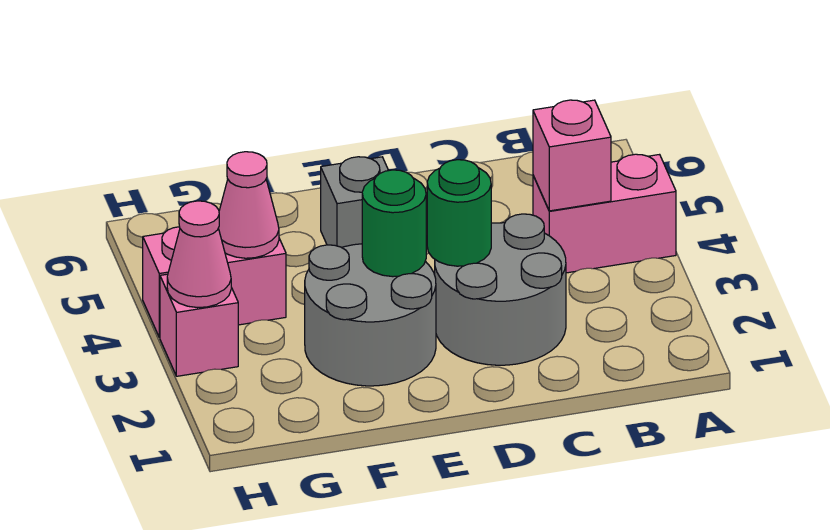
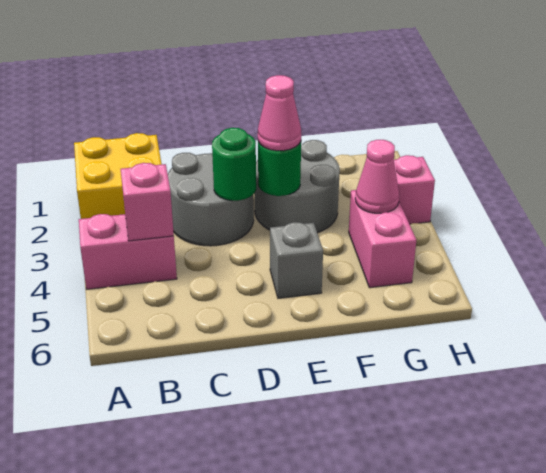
none -> yellow brick A1:B2 level 1
pink brick G4:H4 level 1 -> pink brick G4:G5 level 1
pink cone H3 level 2 -> pink cone E3 level 3

